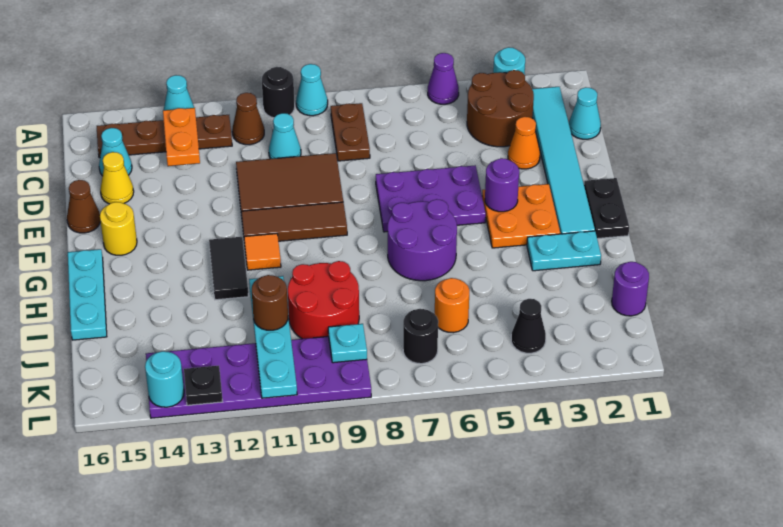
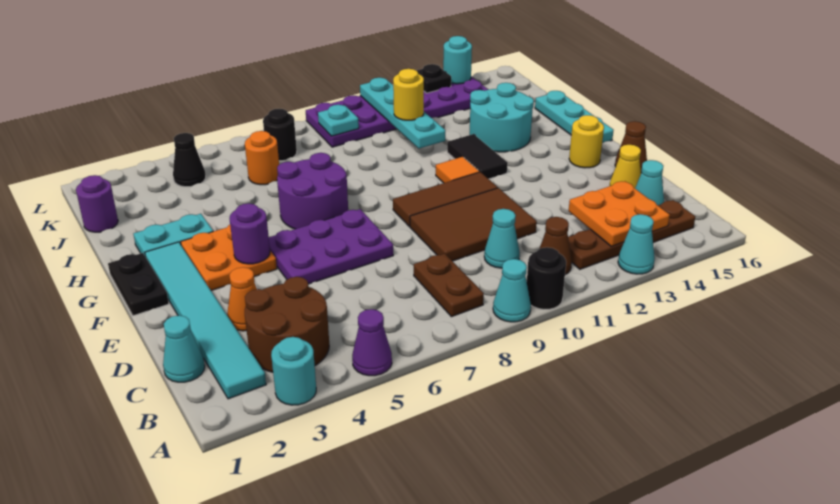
orange plate B13:C13 level 2 -> orange plate B13:C14 level 2
none -> cyan round brick H13:I14 level 1
red round brick I9:J10 level 1 -> none
brown round brick J11 level 3 -> yellow round brick J11 level 3

